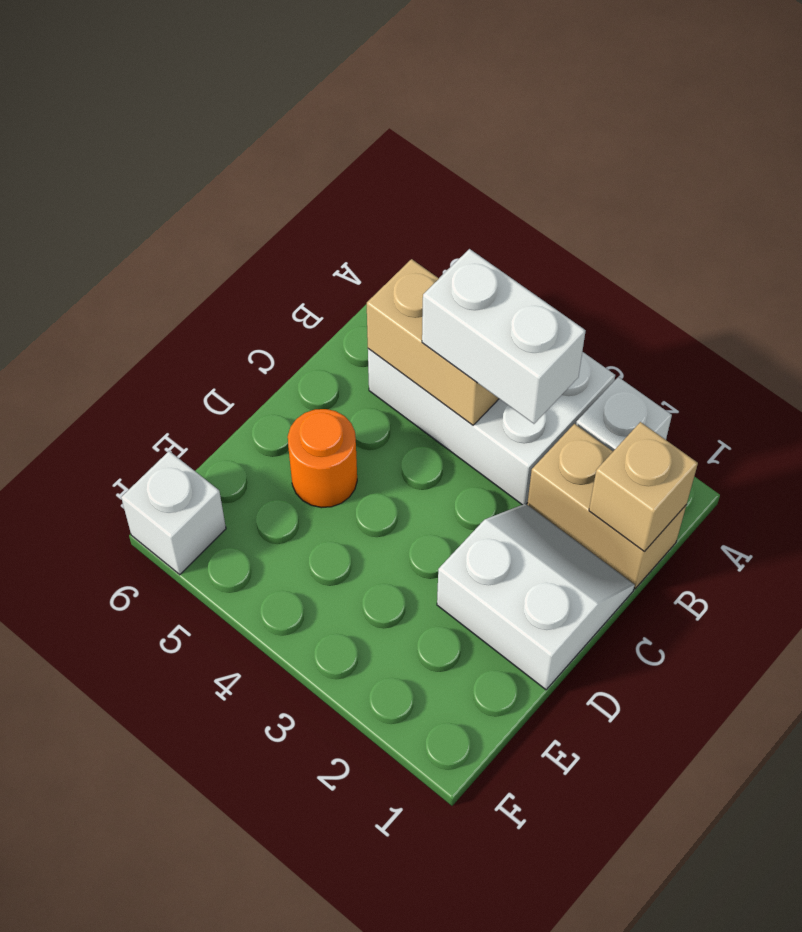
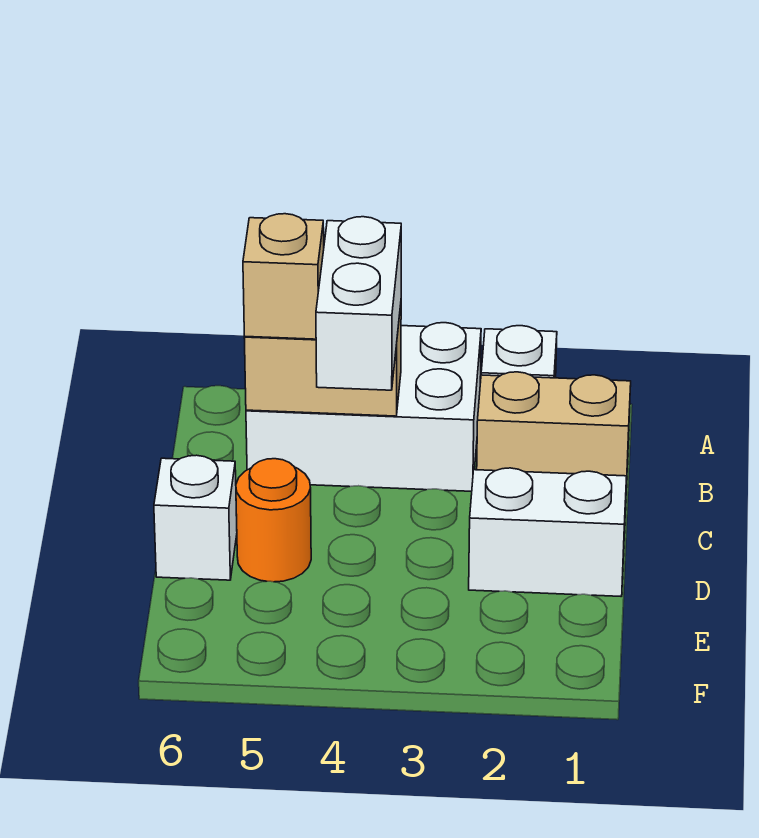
tan brick B1 level 2 -> tan brick B5 level 3
white brick B3:B4 level 3 -> white brick B4:C4 level 3
white brick F6 level 1 -> white brick D6 level 1

